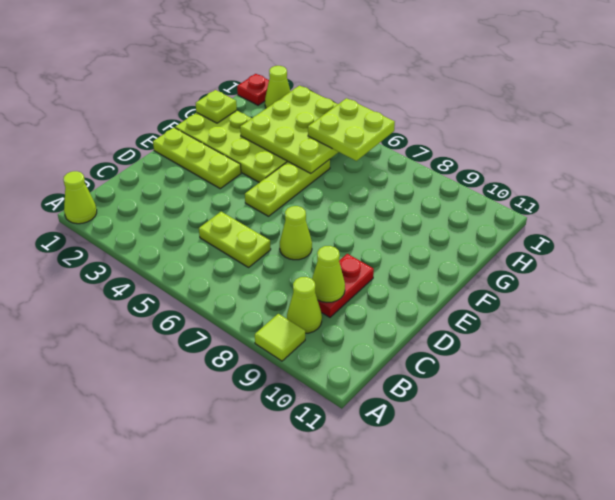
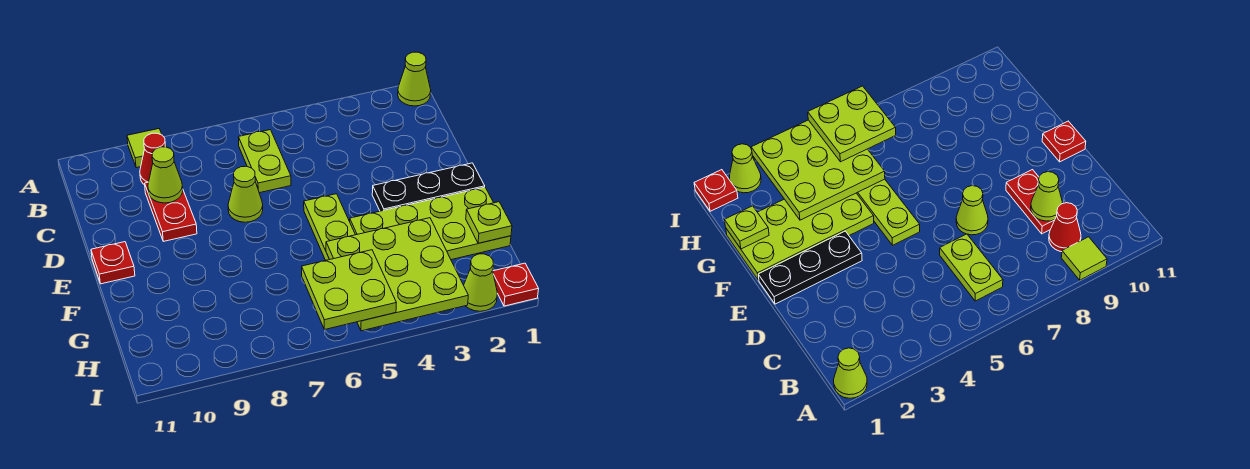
lime cone B9 level 1 -> red cone B9 level 1
lime plate C5:C6 level 1 -> lime plate B6:C6 level 1
lime plate E1:E3 level 1 -> black plate E1:E3 level 1
none -> red plate E11 level 1

